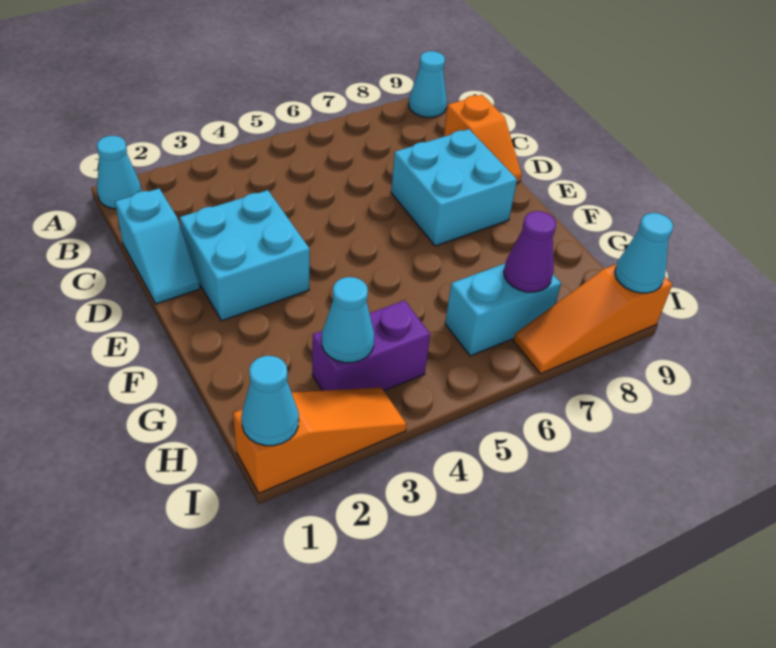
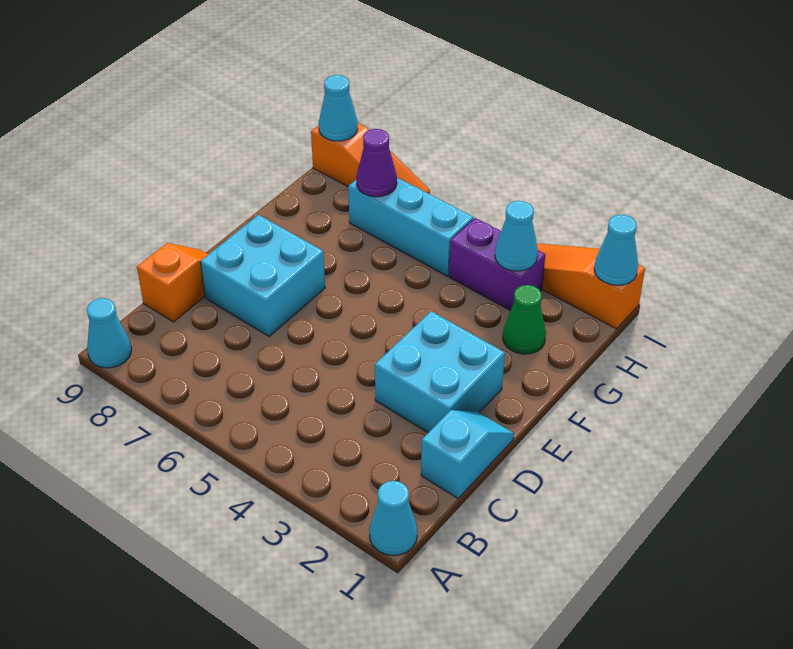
none -> green cone G2 level 1
cyan brick H6:H7 level 1 -> cyan brick H5:H7 level 1

